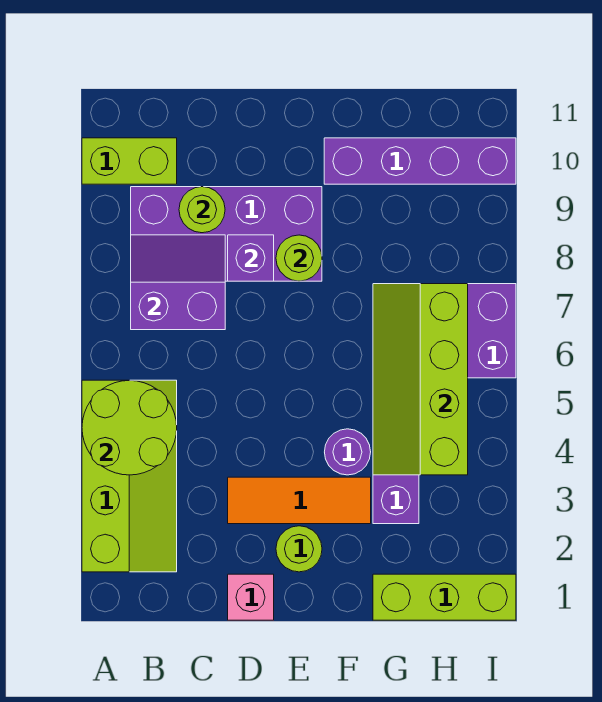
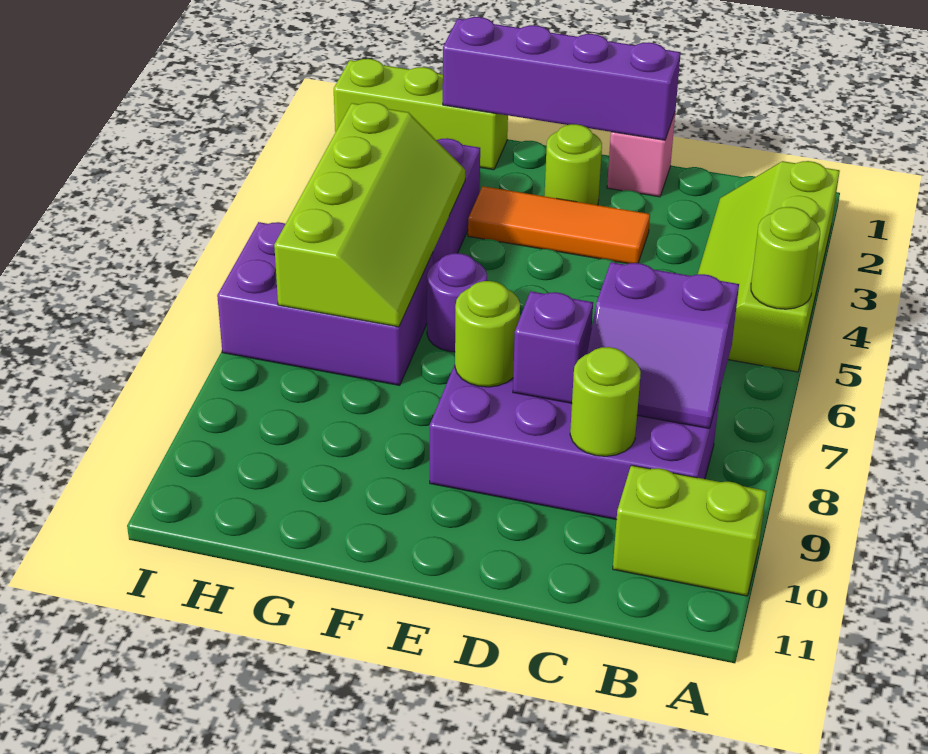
lime round brick A4:B5 level 2 -> lime round brick A5 level 2
purple round brick F4 level 1 -> purple round brick F6 level 1
purple brick F10:I10 level 1 -> purple brick D1:G1 level 2

